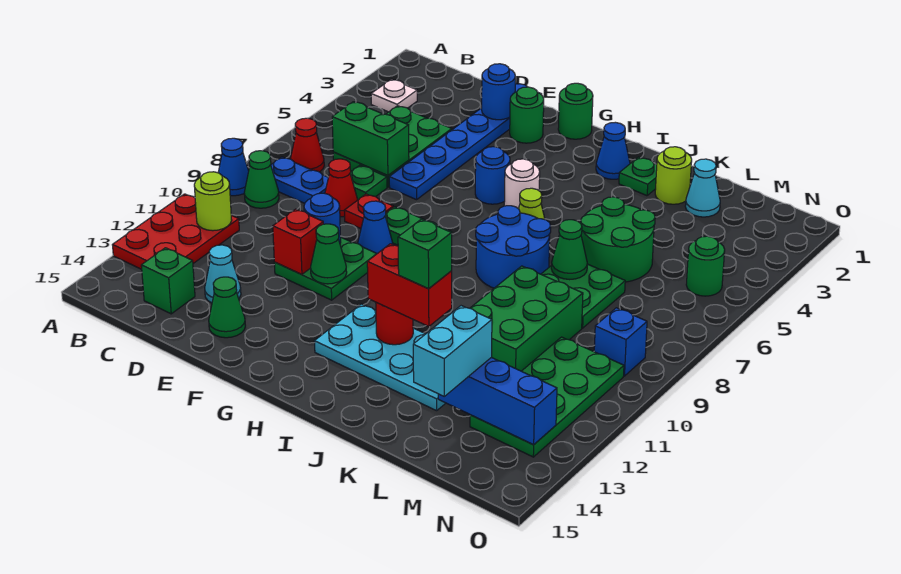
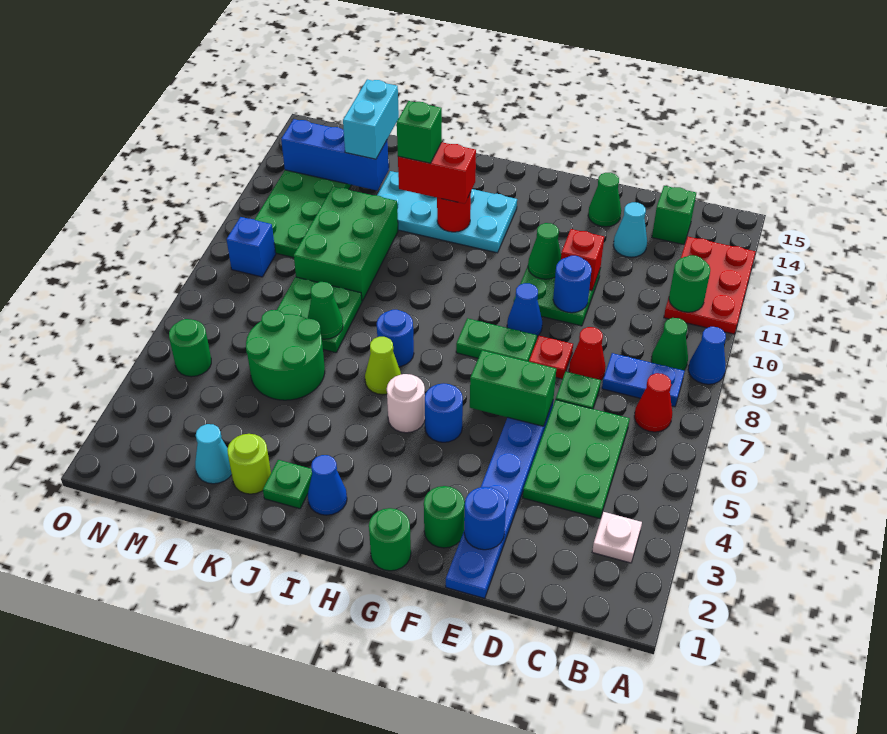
lime round brick B11 level 2 -> green round brick B11 level 2
green brick C6:D6 level 2 -> green brick E6:F6 level 2
blue round brick I7:J8 level 1 -> blue round brick I7 level 1

